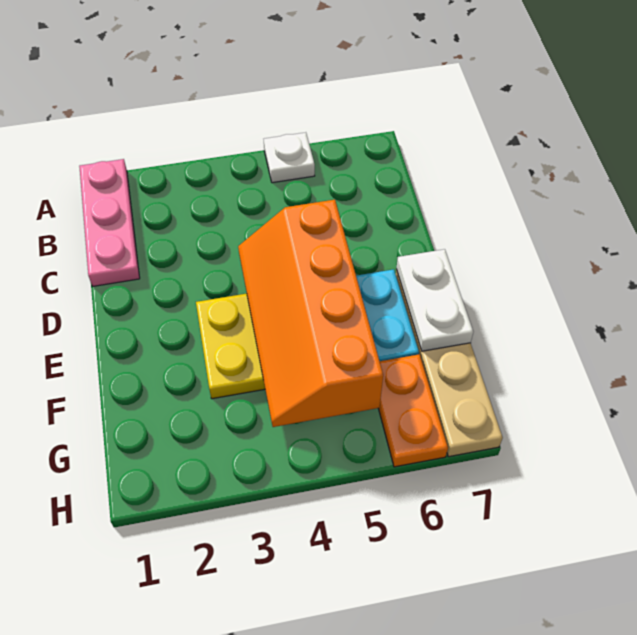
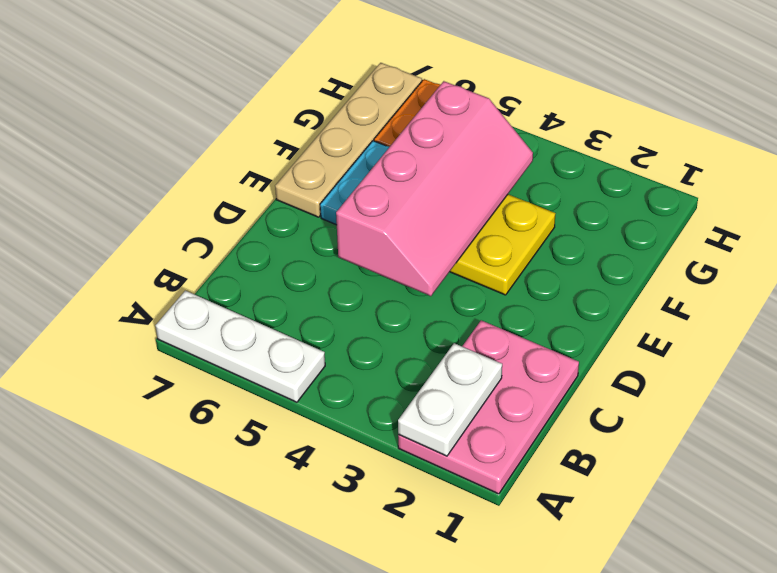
pink plate A1:C1 level 1 -> pink plate A1:C2 level 1
white plate A5 level 1 -> white plate A5:A7 level 1
orange slope D4:G5 level 2 top 5 -> pink slope D4:G5 level 2 top 5
white plate E7:F7 level 2 -> white plate A2:B2 level 2

